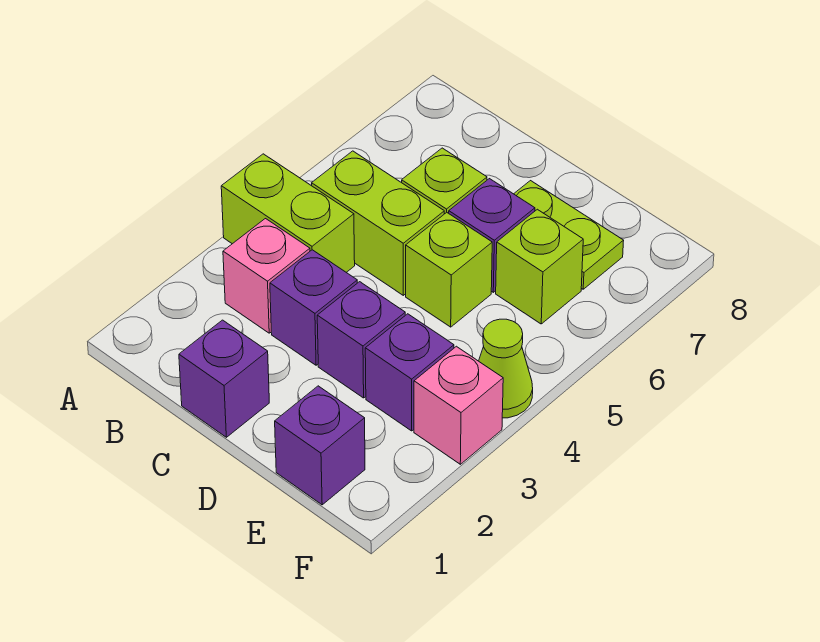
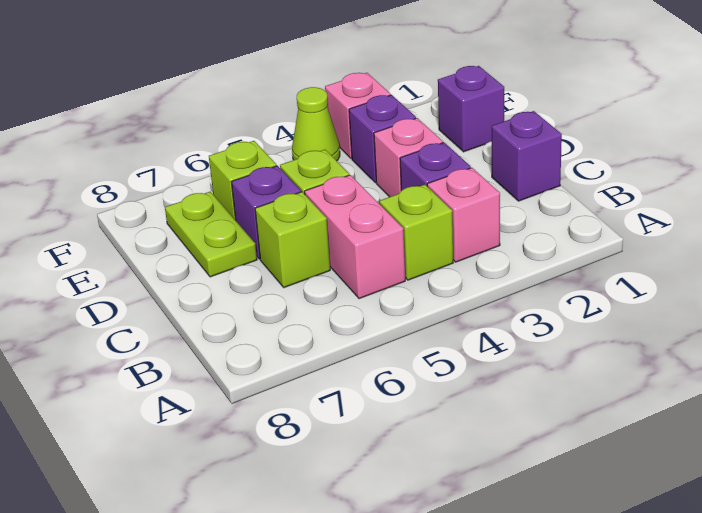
lime brick A4:B4 level 1 -> lime brick B4 level 1
lime brick B5:C5 level 1 -> pink brick B5:C5 level 1
purple brick D3 level 1 -> pink brick D3 level 1

